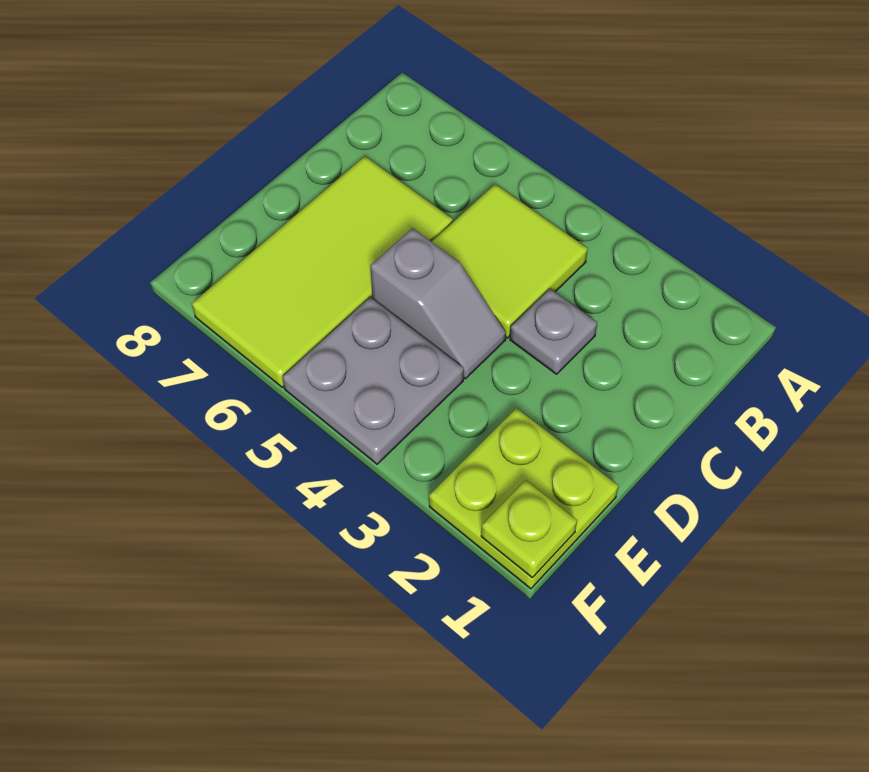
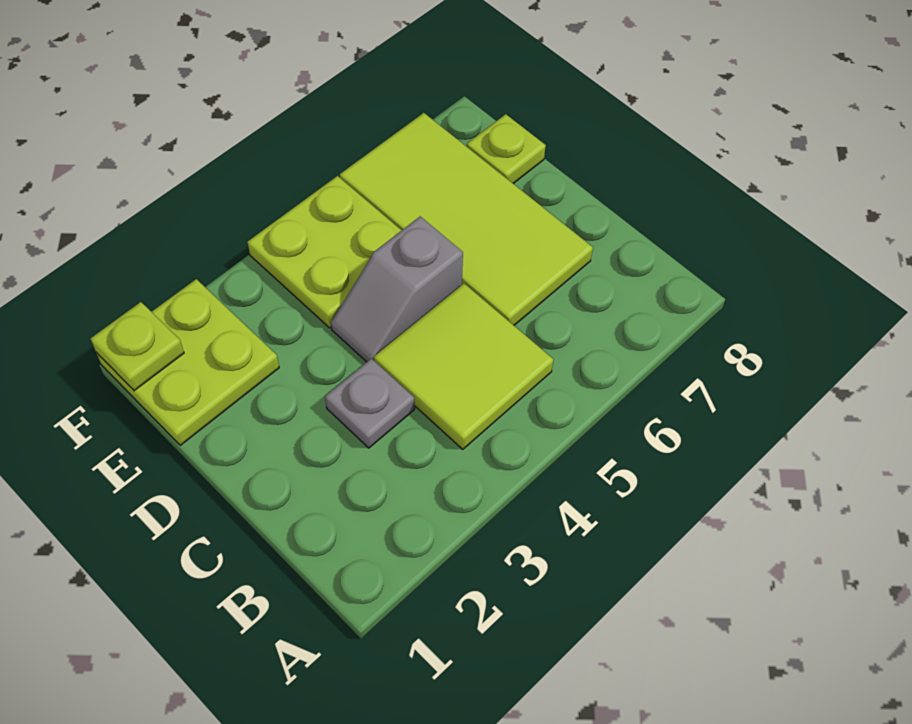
grey plate E4:F5 level 1 -> lime plate E4:F5 level 1
none -> lime plate E8 level 1

